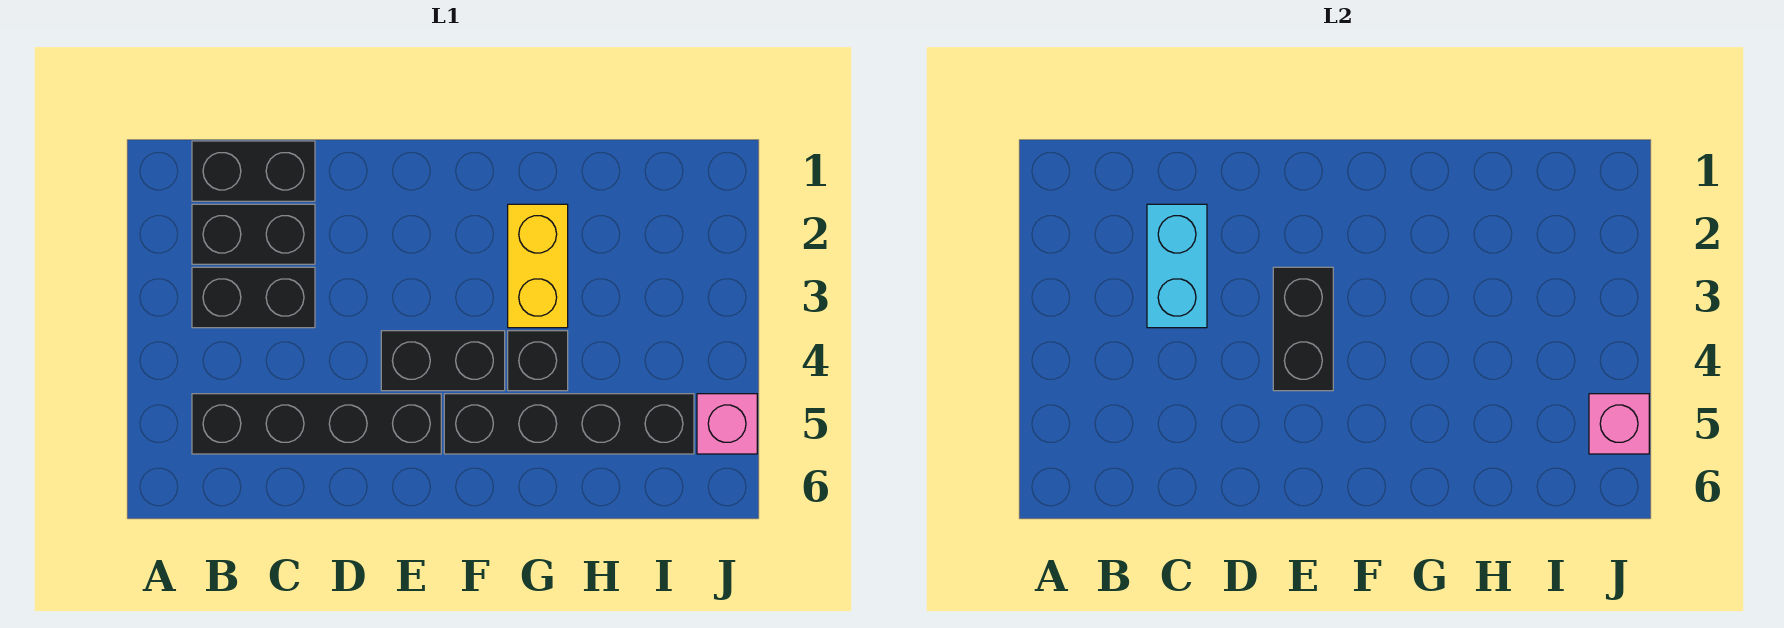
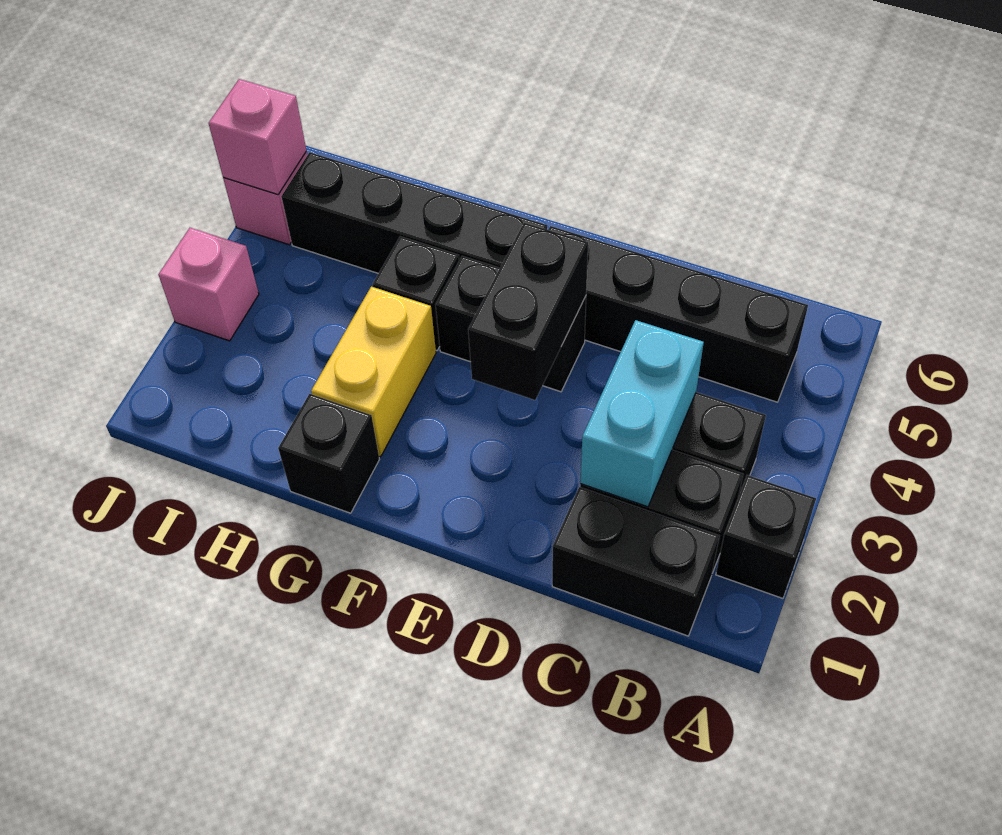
none -> black brick A2 level 1
none -> black brick G1 level 1
none -> pink brick J3 level 1

